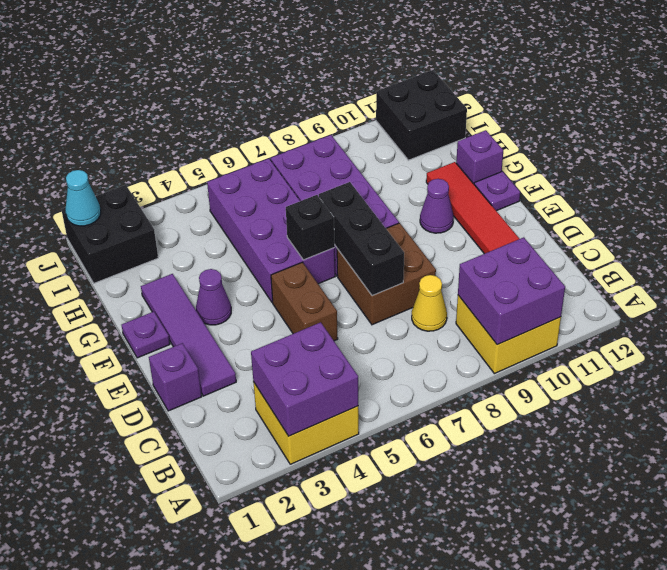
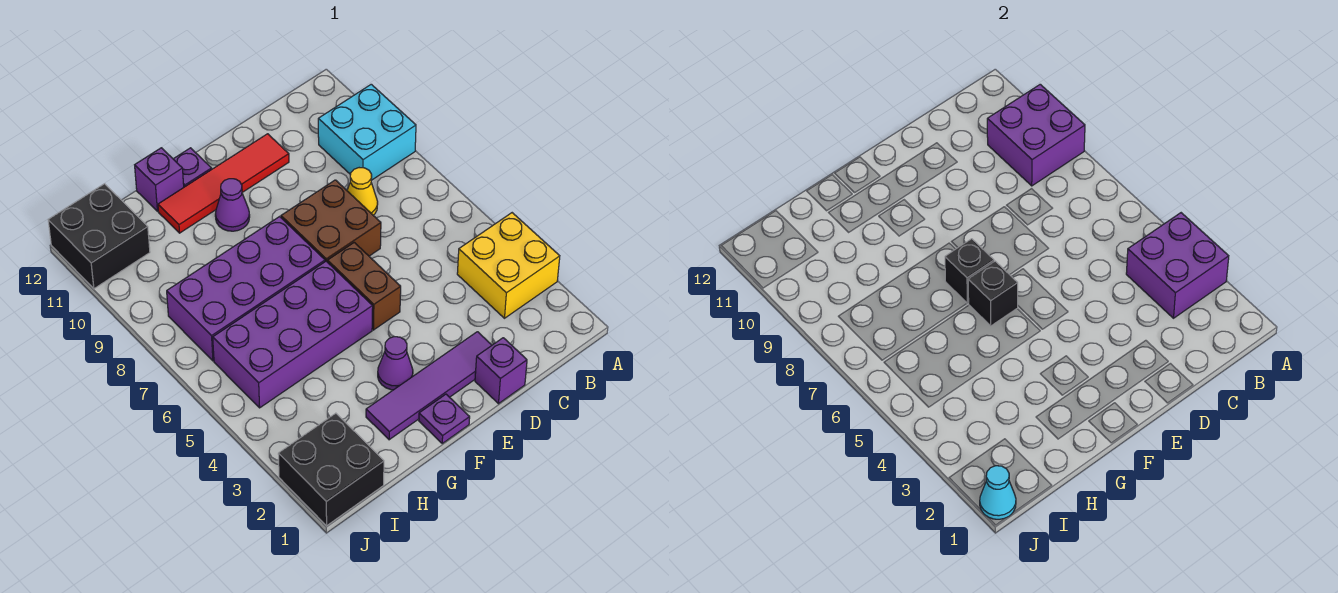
yellow brick A9:B10 level 1 -> cyan brick A9:B10 level 1
brown brick D5:E5 level 1 -> brown brick E5:E6 level 1
black brick D7:F7 level 2 -> black brick F7 level 2

